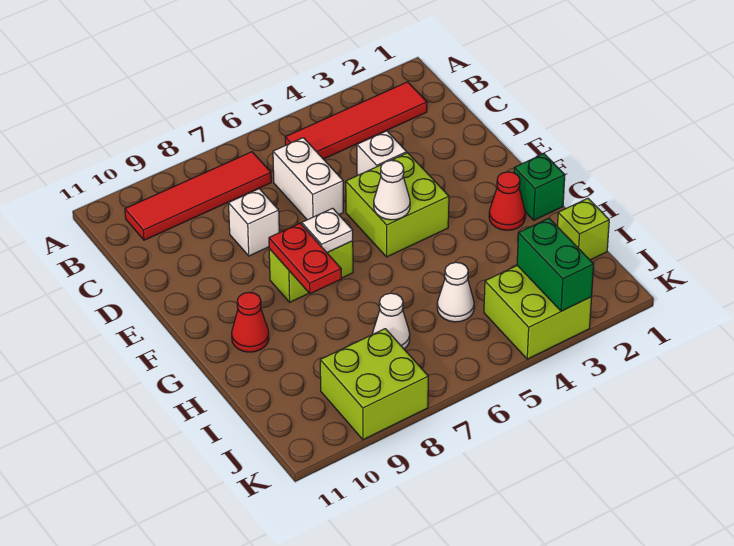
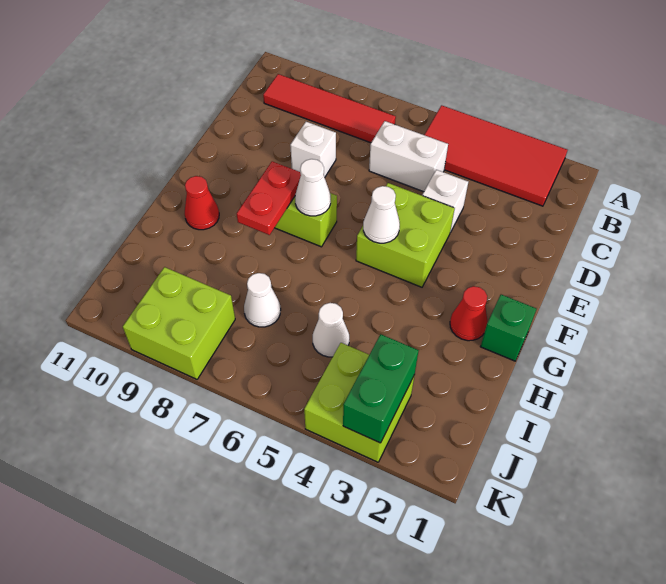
red tile B2:B5 level 1 -> red tile A2:B5 level 1
white brick C6:D6 level 1 -> white brick C5:C6 level 1
white plate F7 level 2 -> white cone F7 level 2
lime brick I1 level 1 -> none

